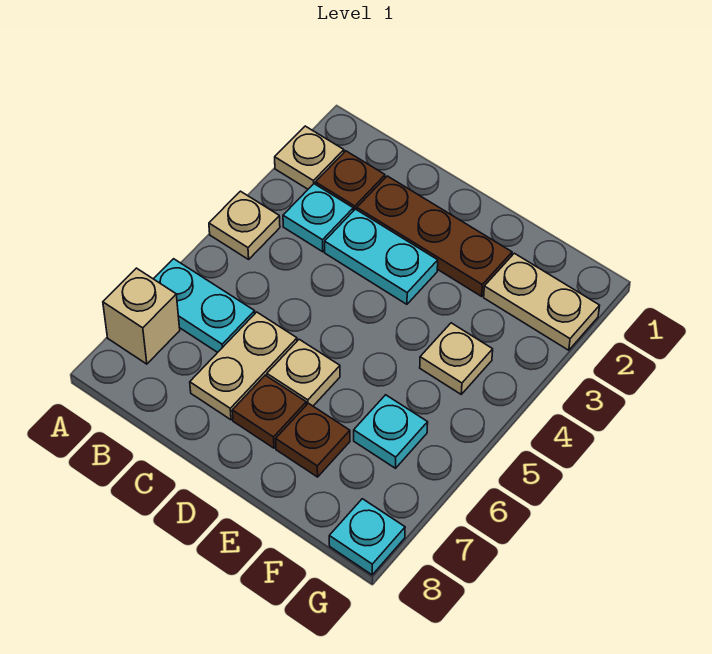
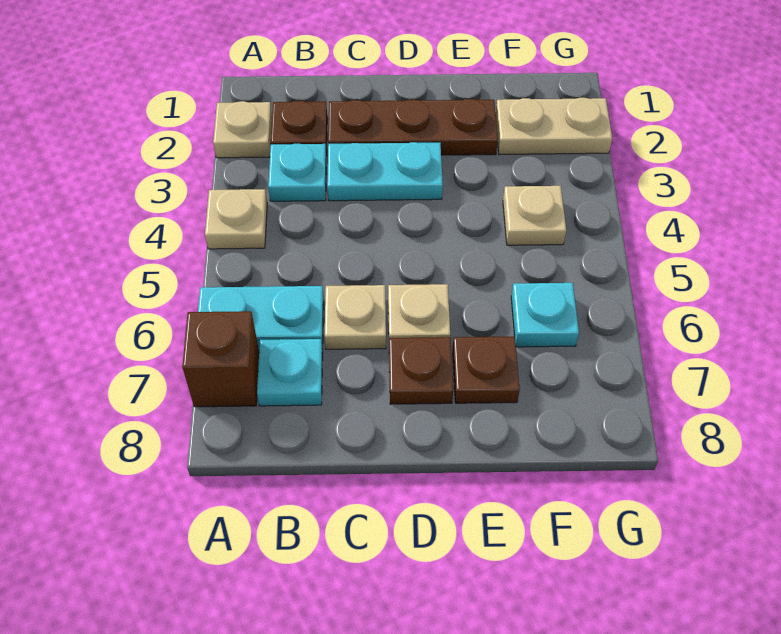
tan brick A7 level 1 -> brown brick A7 level 1
tan plate C6:C7 level 1 -> tan plate C6 level 1
cyan plate G8 level 1 -> cyan plate B7 level 1

